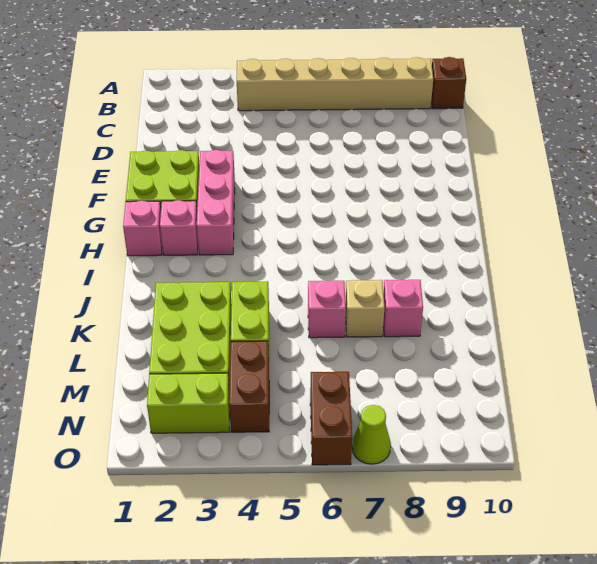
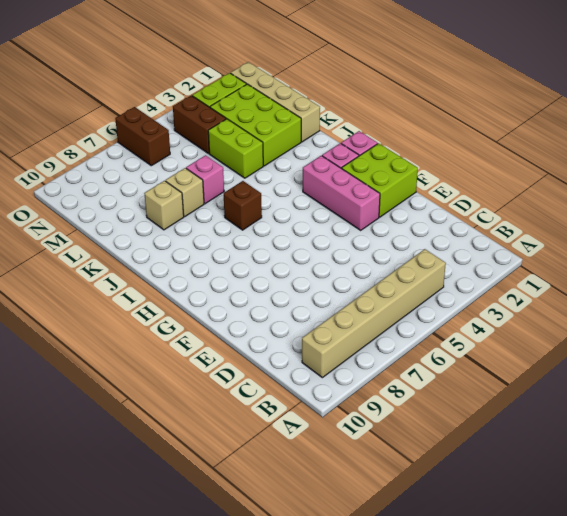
brown brick B10 level 1 -> brown brick I6 level 1
none -> tan brick K1:N1 level 1
pink brick K8 level 1 -> tan brick K8 level 1
lime cone O7 level 1 -> none

